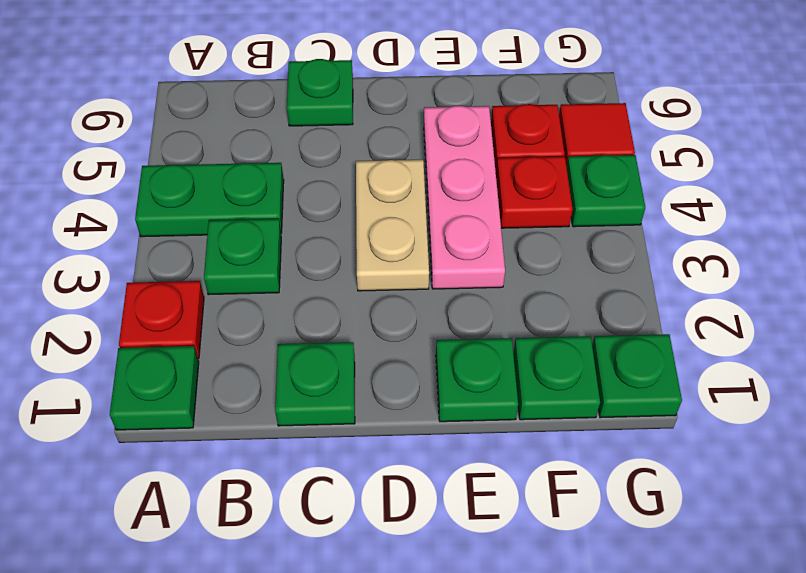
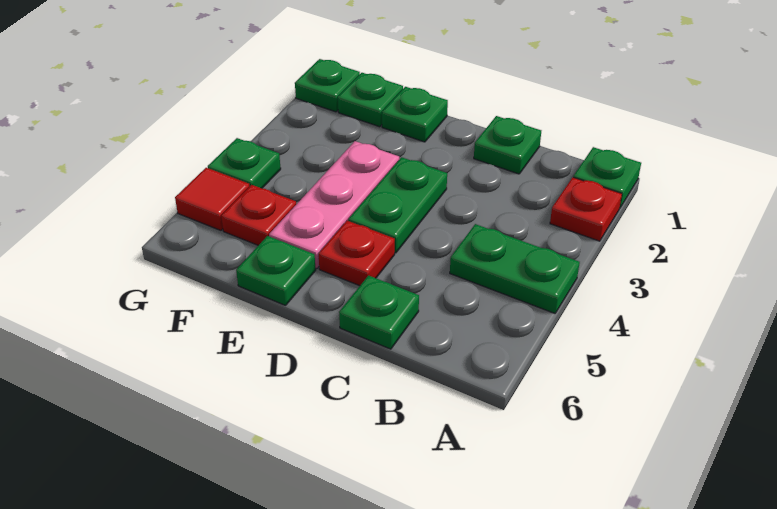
green plate B3 level 1 -> green plate E6 level 1
tan plate D3:D4 level 1 -> green plate D3:D4 level 1
red plate F4 level 1 -> red plate D5 level 1

